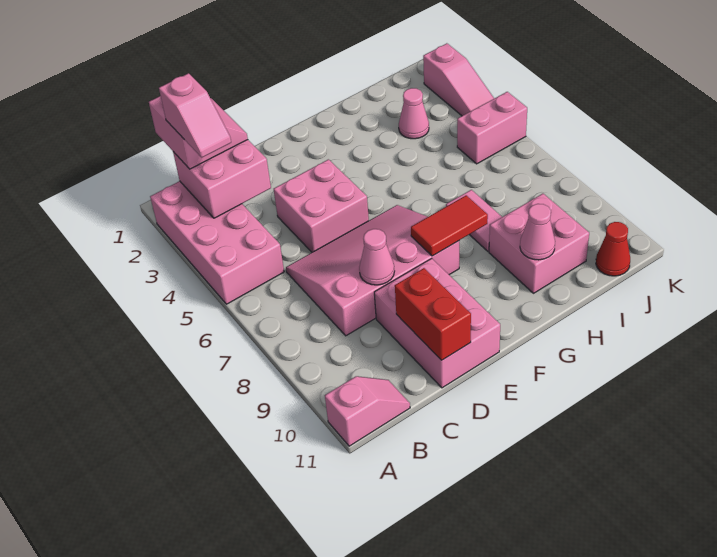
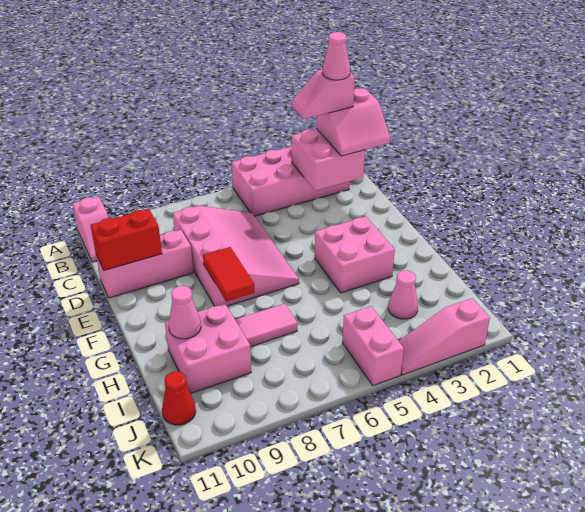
pink brick D4:E5 level 1 -> pink brick F3:G4 level 1
pink cone D8 level 2 -> pink cone B2 level 5
pink brick D9:E11 level 1 -> pink brick D9:D11 level 1

